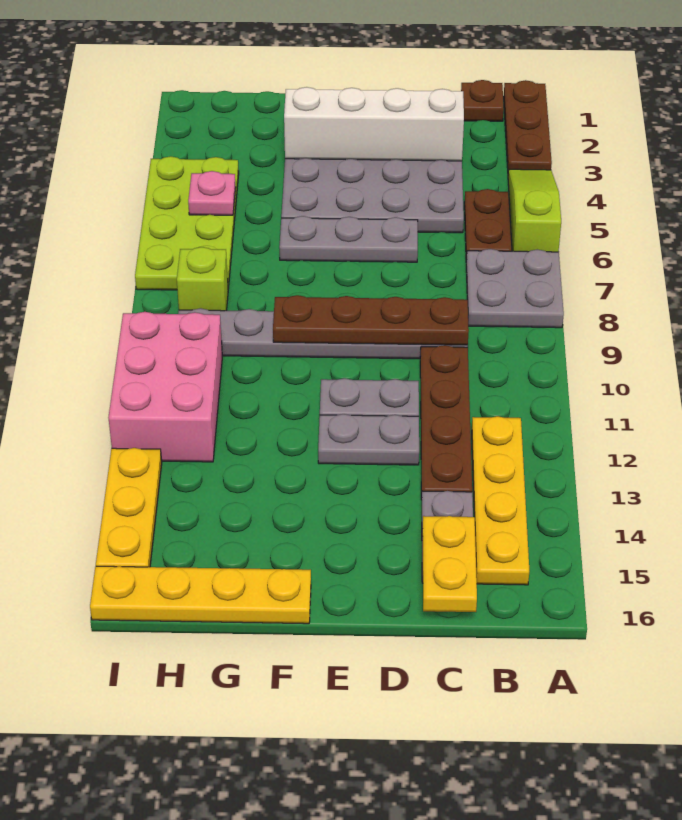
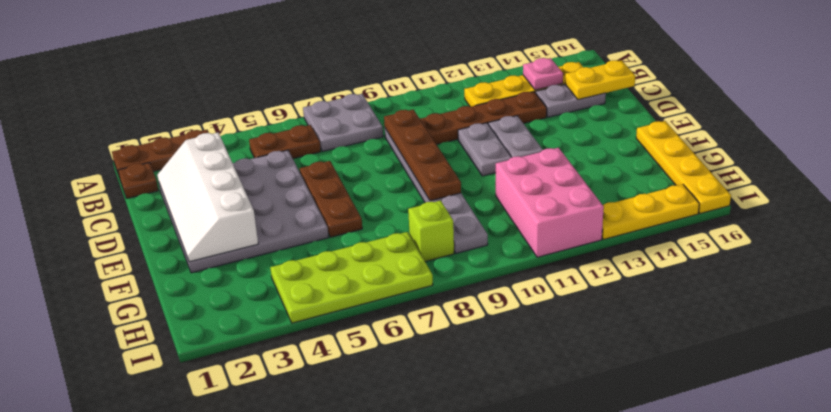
lime slope A4:A6 level 1 top 6 -> none
grey plate D6:F6 level 1 -> brown plate D6:F6 level 1
pink plate H5 level 2 -> pink plate B14 level 2
pink brick H10:I12 level 1 -> pink brick G11:I12 level 1

